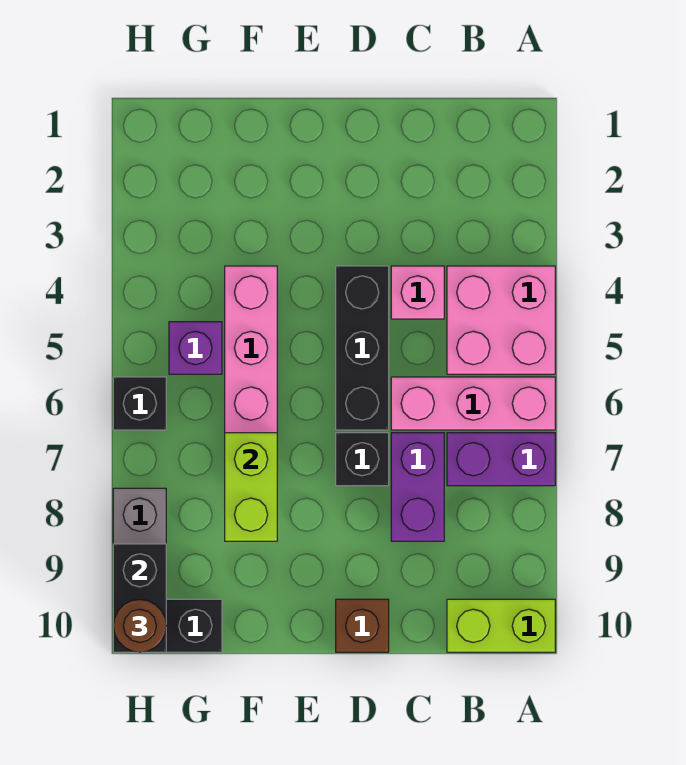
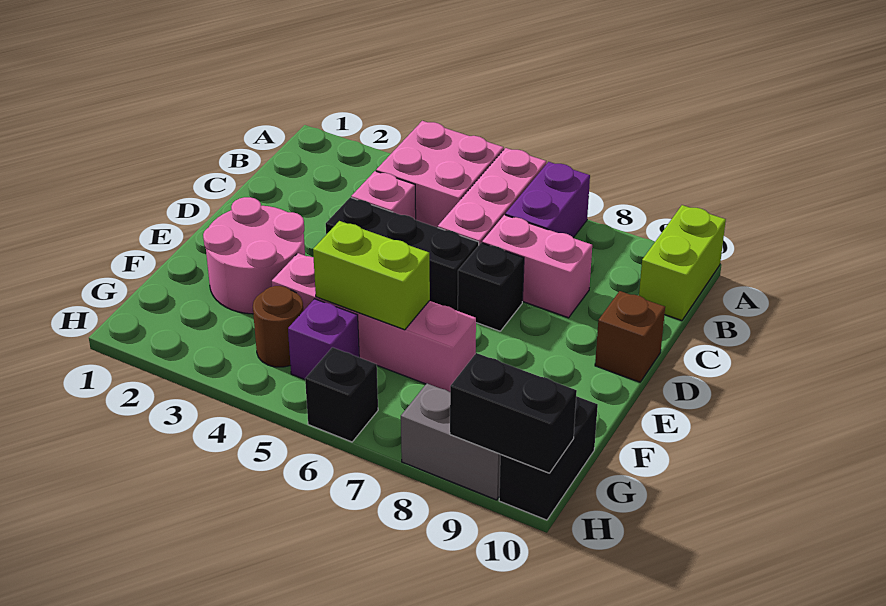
purple brick C7:C8 level 1 -> pink brick C7:C8 level 1
none -> pink round brick E2:F3 level 1
lime brick F7:F8 level 2 -> lime brick F5:F6 level 2
brown round brick H10 level 3 -> brown round brick G4 level 1

